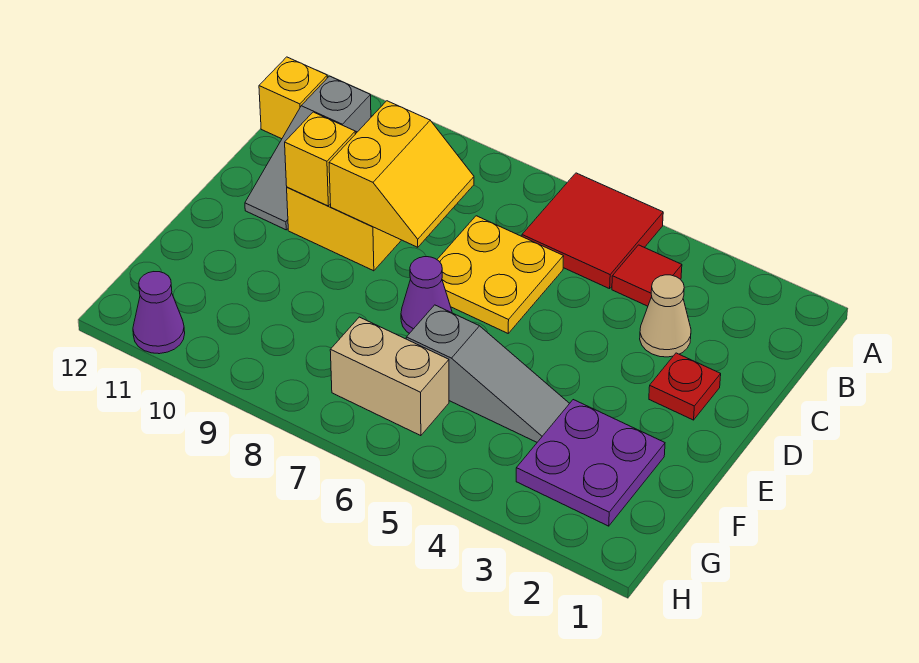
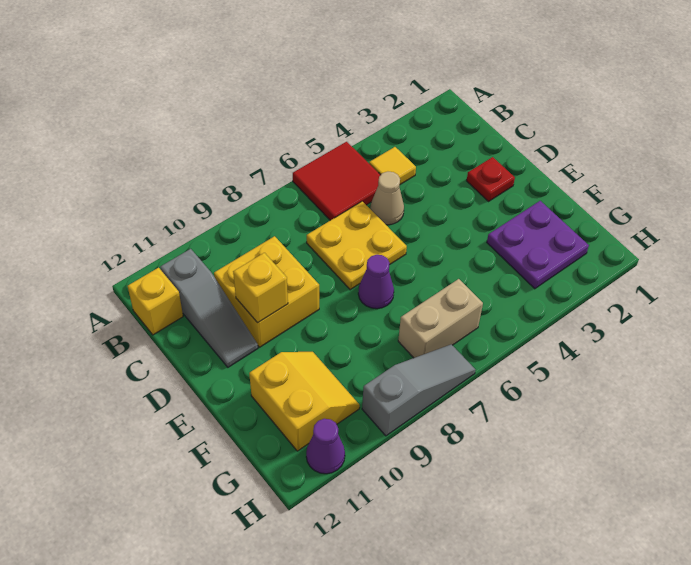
red tile B4 level 1 -> yellow tile B4 level 1
tan cone C3 level 1 -> tan cone C5 level 1
yellow slope C8:D9 level 2 top 9 -> yellow slope F10:G11 level 1 top 11
grey slope F4:F6 level 1 top 6 -> grey slope H7:H9 level 1 top 9

